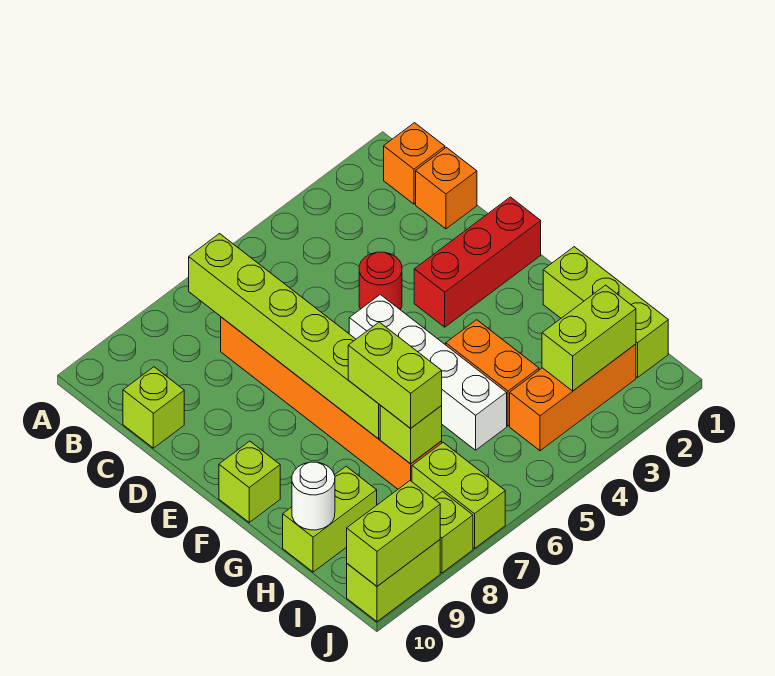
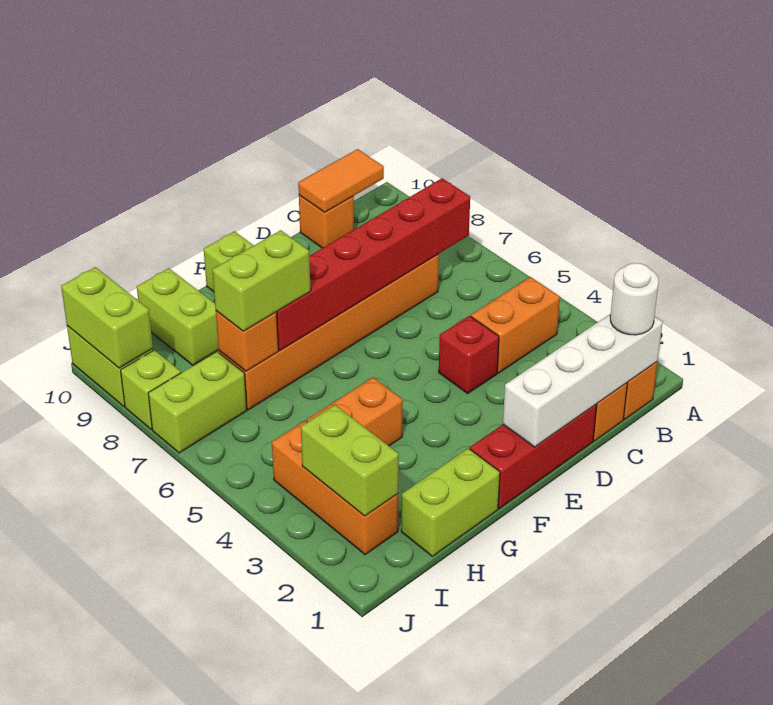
none -> orange brick B4:C4 level 1
lime brick B7:G7 level 2 -> red brick B7:G7 level 2
none -> orange tile B10:C10 level 2
lime brick C10 level 1 -> orange brick C10 level 1
red round brick D4 level 1 -> red brick D4 level 1
red brick E1:E3 level 1 -> red brick D1:F1 level 1
white brick E5:H5 level 1 -> white brick B1:E1 level 2
lime brick G1:I1 level 1 -> lime brick G1:H1 level 1
lime brick H7 level 2 -> orange brick H7 level 2
white round brick H10 level 2 -> white round brick B1 level 3

